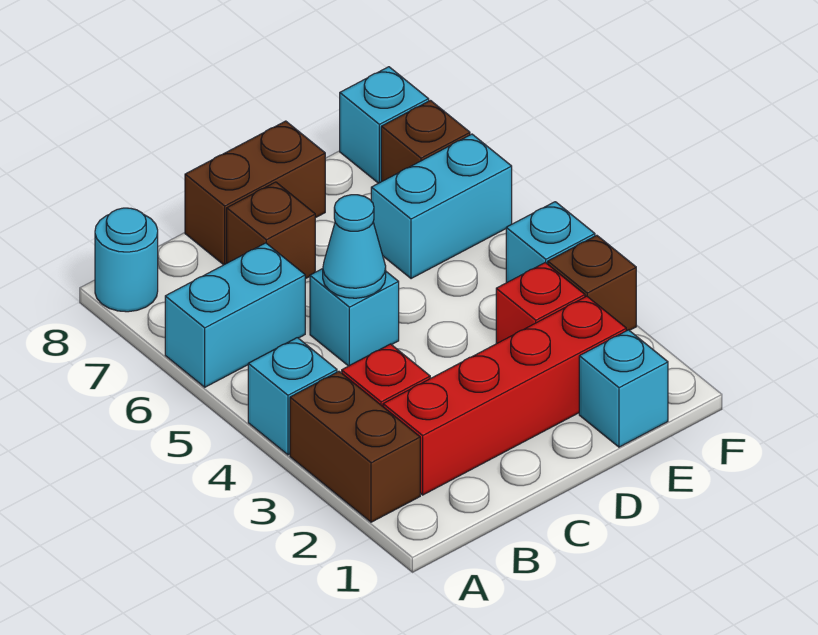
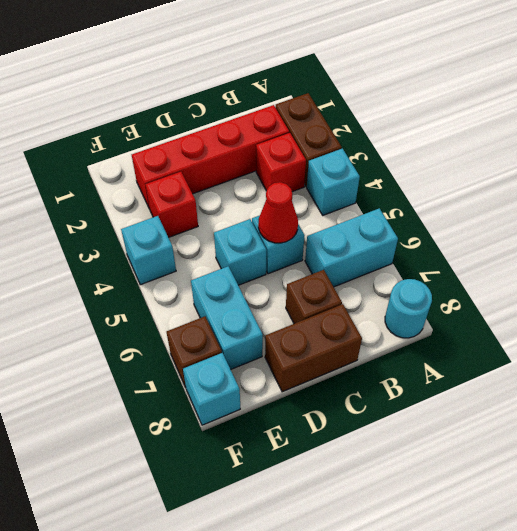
cyan cone C5 level 2 -> red cone C5 level 2
cyan brick E1 level 1 -> cyan brick D5 level 1
cyan brick E6:F6 level 1 -> cyan brick E6:E7 level 1
brown brick F3 level 1 -> none

